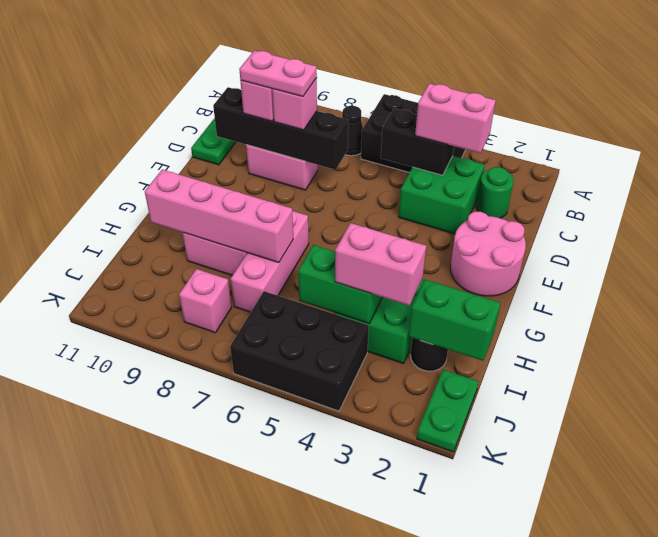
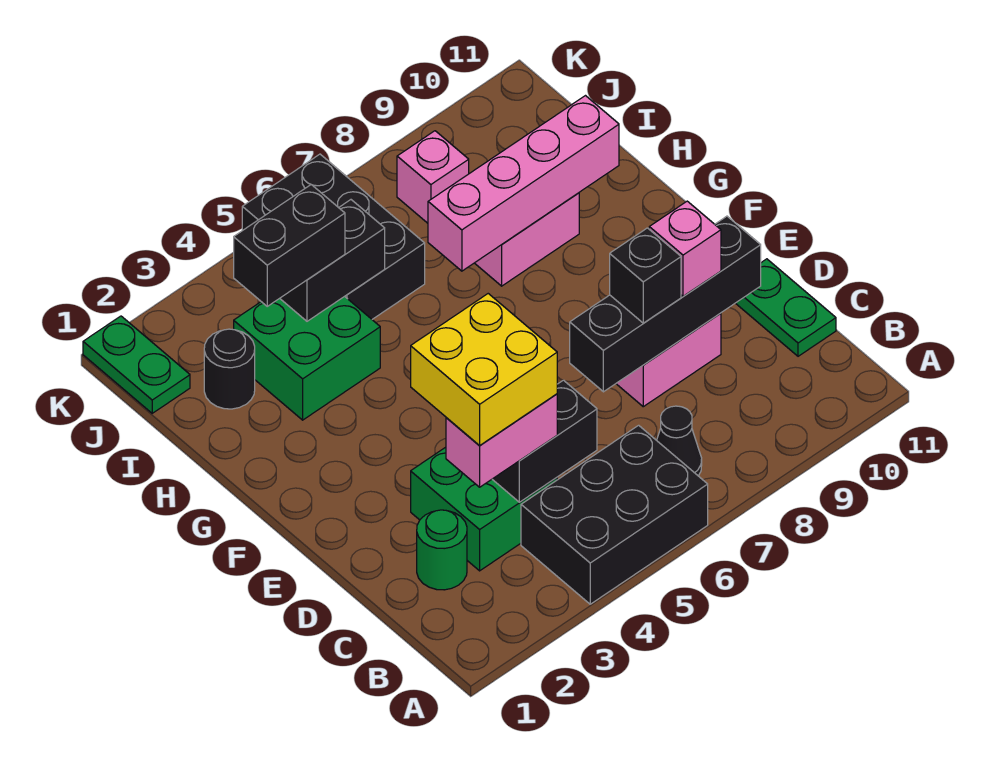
none -> yellow brick C3:D4 level 4
pink brick D8 level 3 -> black brick D8 level 3
pink plate D8:D9 level 4 -> none
pink round brick E1:F2 level 1 -> none
pink brick G7:I7 level 1 -> none
green brick I1:I2 level 2 -> none
pink brick I3:I4 level 3 -> black brick I3:I4 level 3
green brick I4:I5 level 2 -> black brick I4:I5 level 2
black brick J4:K6 level 1 -> black brick I5:K6 level 1

